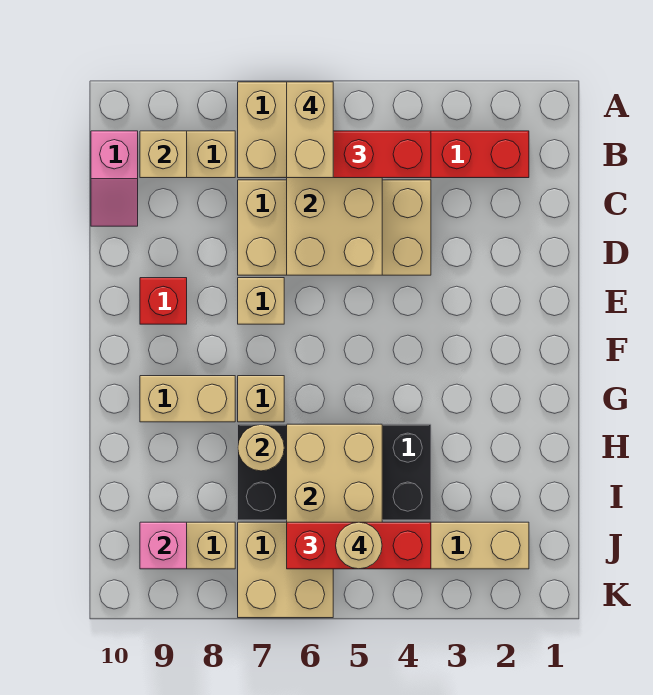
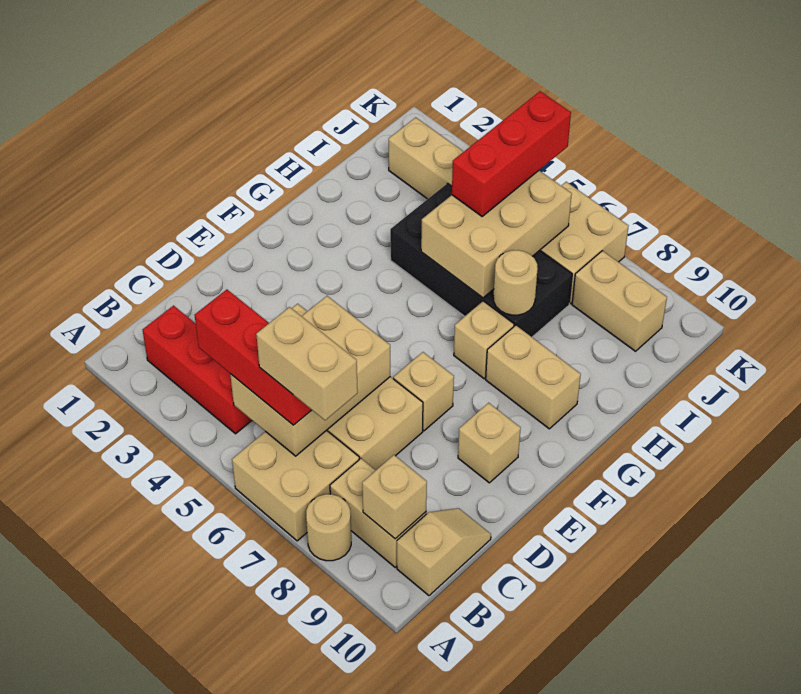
tan brick A6:B6 level 4 -> tan brick B6:B7 level 4
pink slope B10:C10 level 1 top B -> tan slope B10:C10 level 1 top B
red brick E9 level 1 -> tan brick E9 level 1
red brick J4:J6 level 3 -> red brick I5:K5 level 3
tan round brick J5 level 4 -> tan round brick A8 level 1
pink brick J9 level 2 -> none

